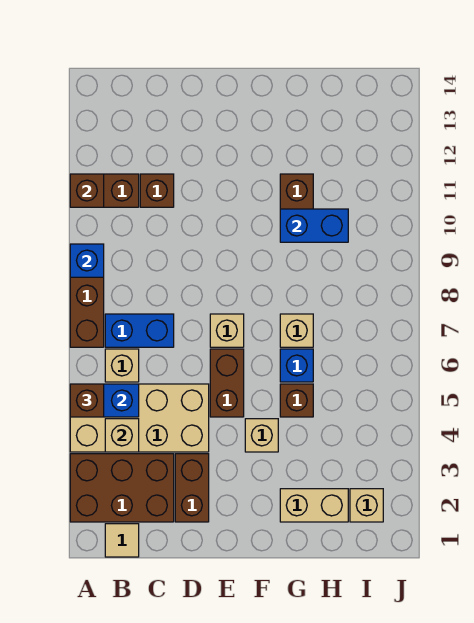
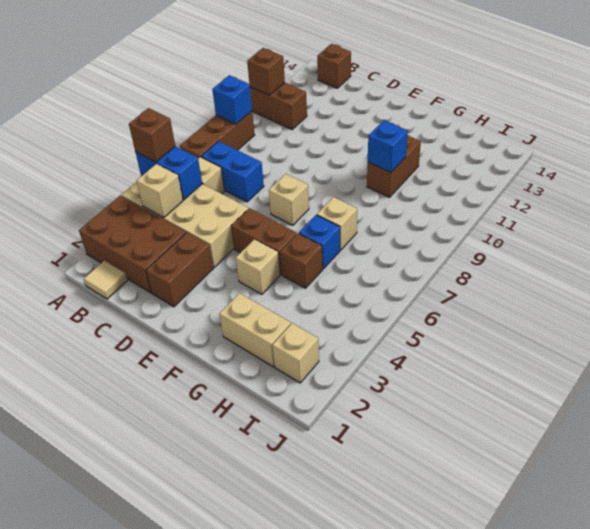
brown brick C11 level 1 -> brown brick B14 level 1
brown brick E5:E6 level 1 -> brown brick E5:F5 level 1
blue brick G10:H10 level 2 -> blue brick G10 level 2

